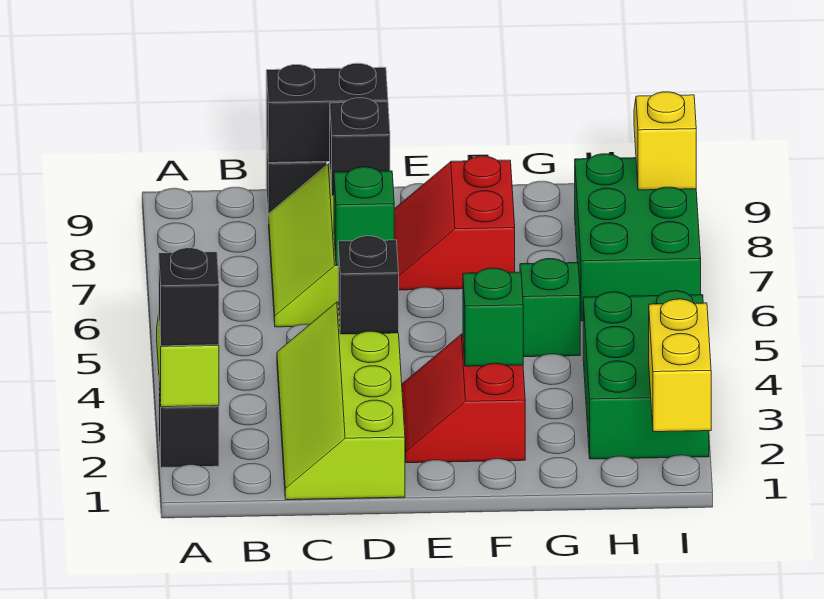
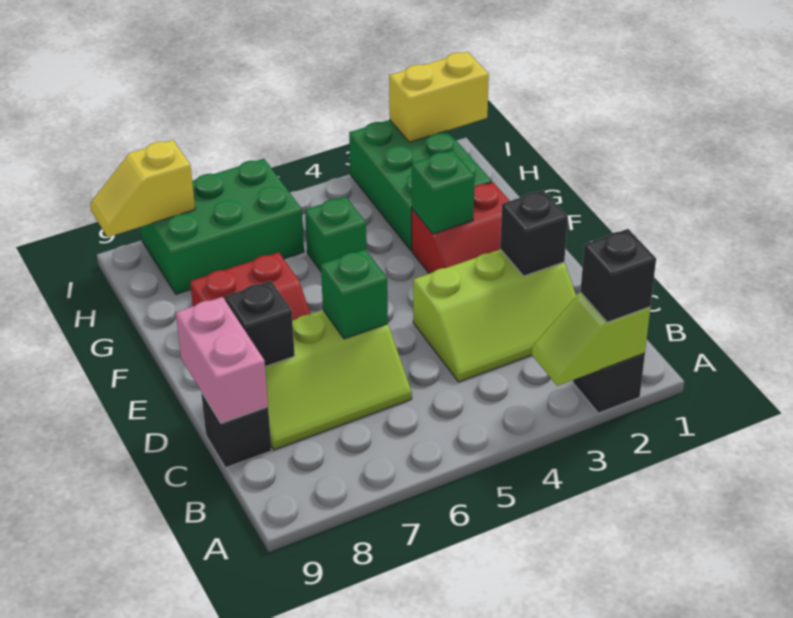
lime slope C1:D4 level 1 top D -> lime slope C2:D4 level 1 top D
black brick C9:D9 level 2 -> pink brick C9:D9 level 2
black brick D4 level 2 -> black brick D2 level 2
green brick H2:I4 level 1 -> green brick G2:I3 level 1

